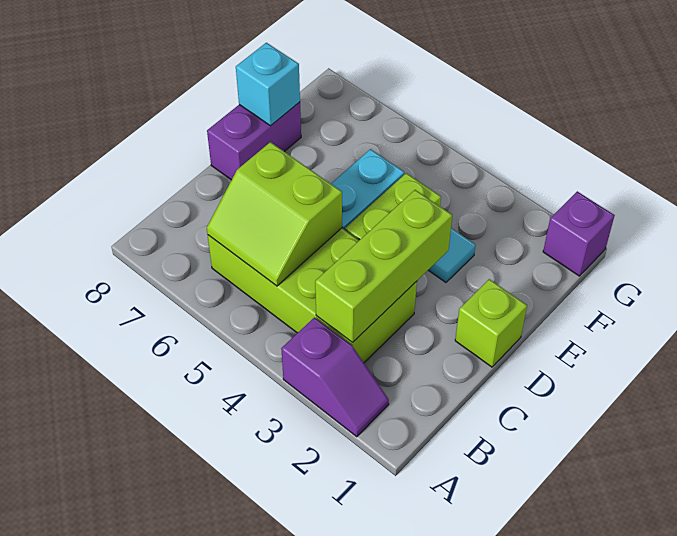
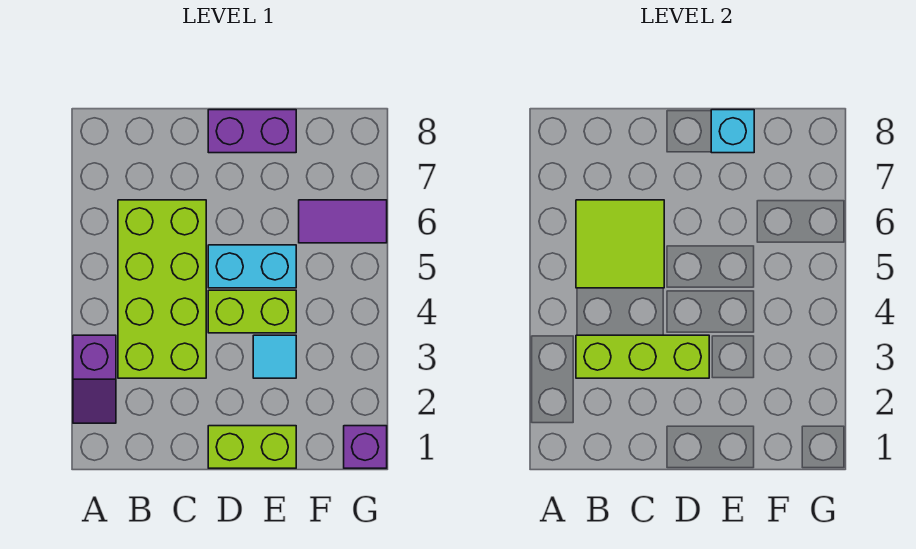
lime slope B5:C6 level 2 top C -> lime tile B5:C6 level 2
lime brick D1 level 1 -> lime brick D1:E1 level 1
none -> purple tile F6:G6 level 1

